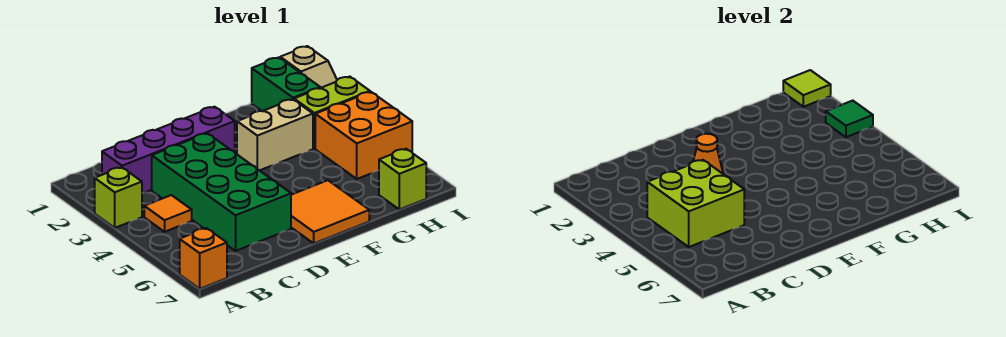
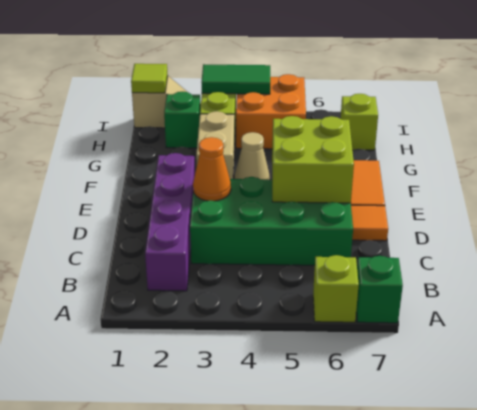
lime brick A3 level 1 -> lime brick A6 level 1
orange brick A7 level 1 -> green brick A7 level 1
orange tile B4 level 1 -> orange tile D7 level 1
lime brick B4:C5 level 2 -> lime brick D5:E6 level 2
none -> tan cone F4 level 1
green brick H1:H2 level 1 -> green brick H2 level 1
green tile I3 level 2 -> green tile I3:I4 level 2

